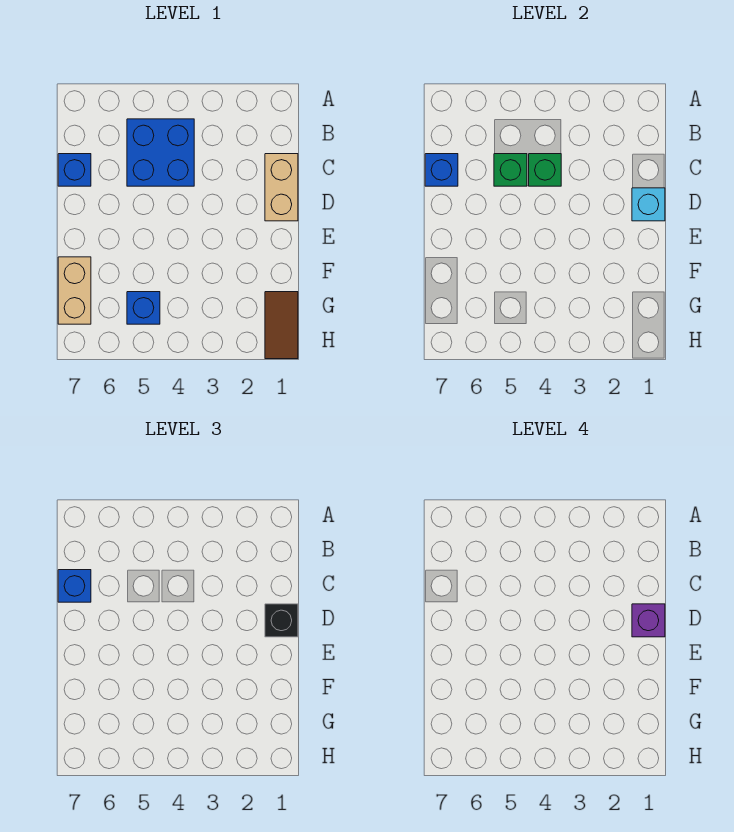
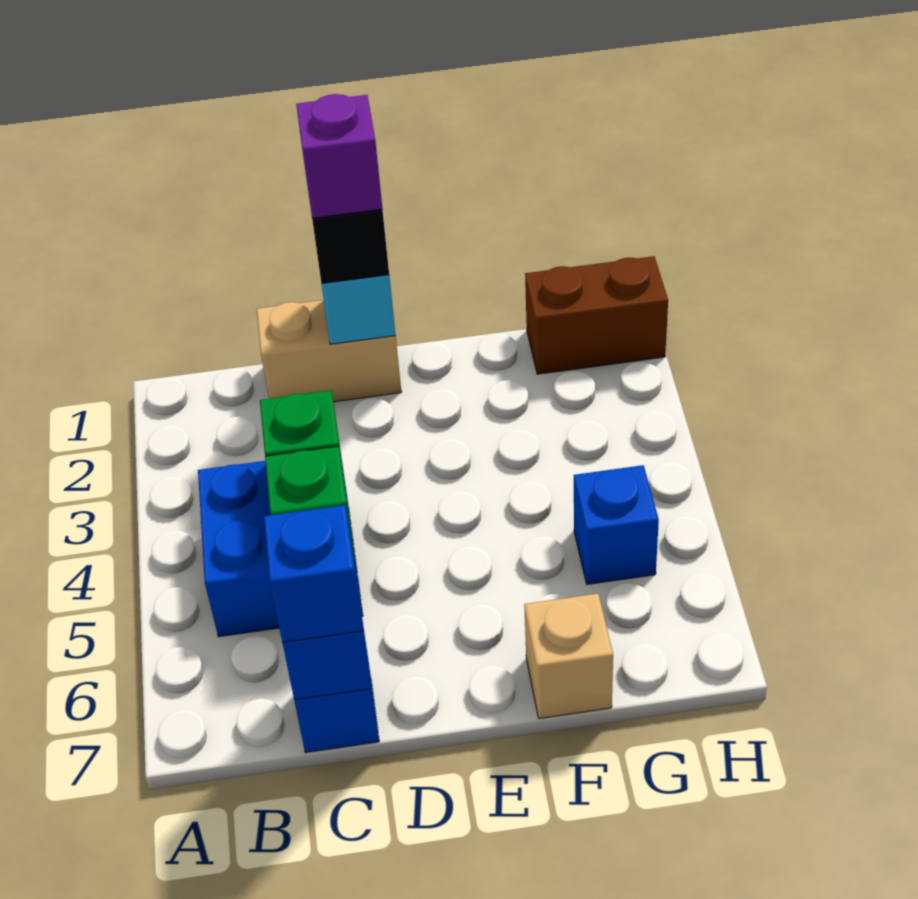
tan brick F7:G7 level 1 -> tan brick F7 level 1
brown tile G1:H1 level 1 -> brown brick G1:H1 level 1

